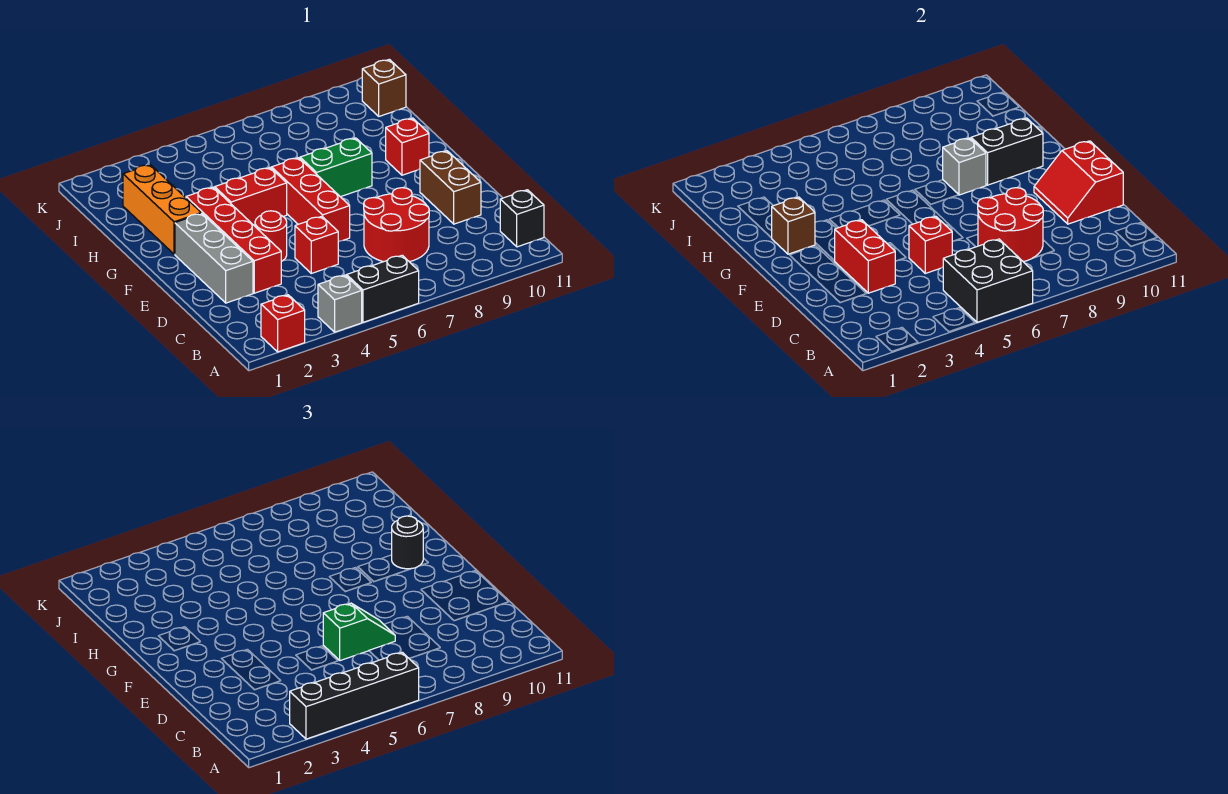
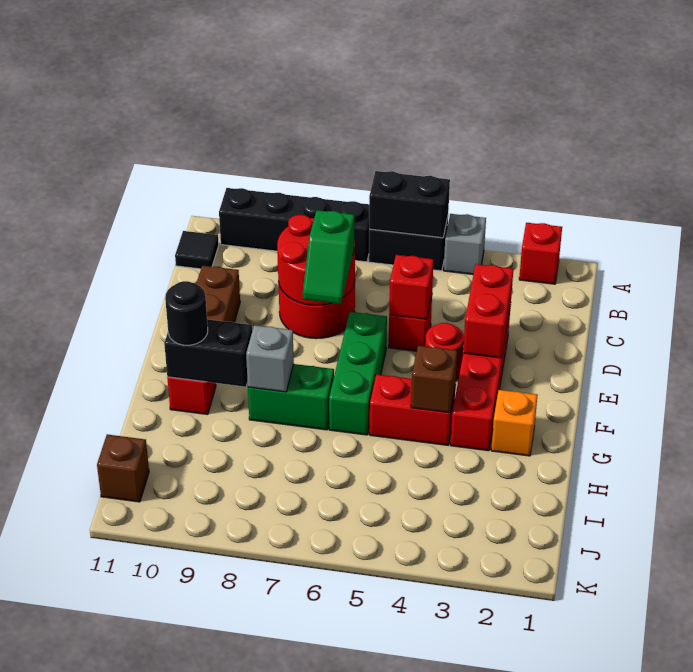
black brick A3:A6 level 3 -> black brick A7:A10 level 1
black brick A5:B6 level 2 -> black brick A5:A6 level 2
black brick B11 level 1 -> black tile B11 level 1
grey brick D2:F2 level 1 -> none
green slope D6:D7 level 3 top 6 -> green slope D7:E7 level 3 top D
red slope D10:E11 level 2 top 11 -> none
red brick E6:G6 level 1 -> green brick E6:G6 level 1
orange brick G2:I2 level 1 -> orange brick G2 level 1
brown brick G2 level 2 -> brown brick G4 level 2

